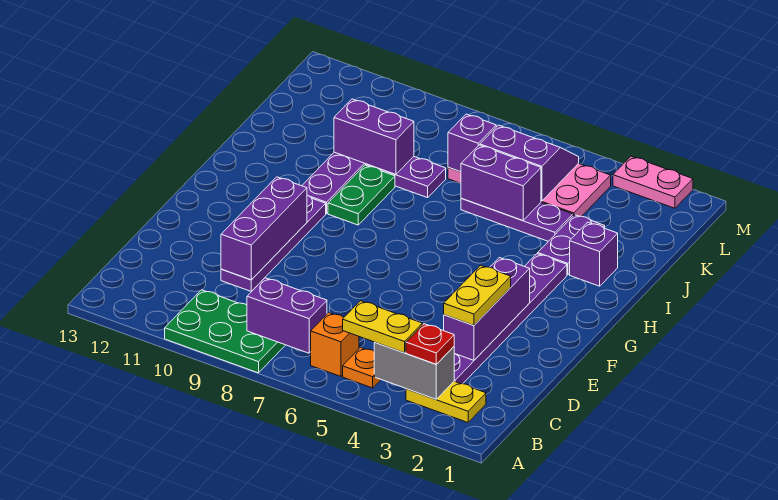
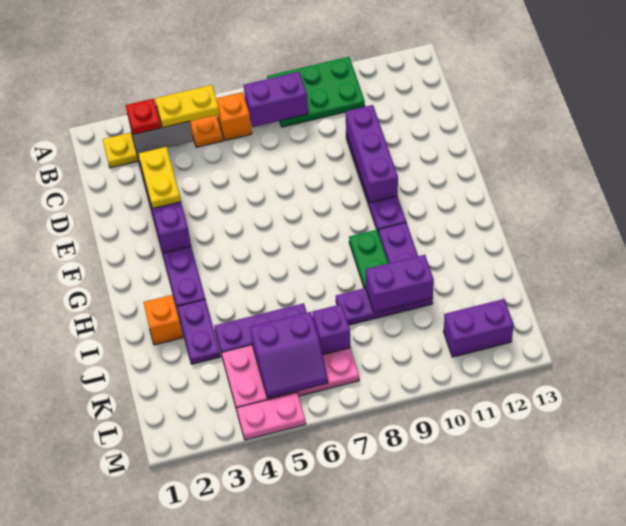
purple brick I2 level 1 -> orange brick I2 level 1
purple brick J5:J6 level 2 -> purple brick L11:L12 level 1
pink plate M2:M3 level 1 -> pink plate M4:M5 level 1

